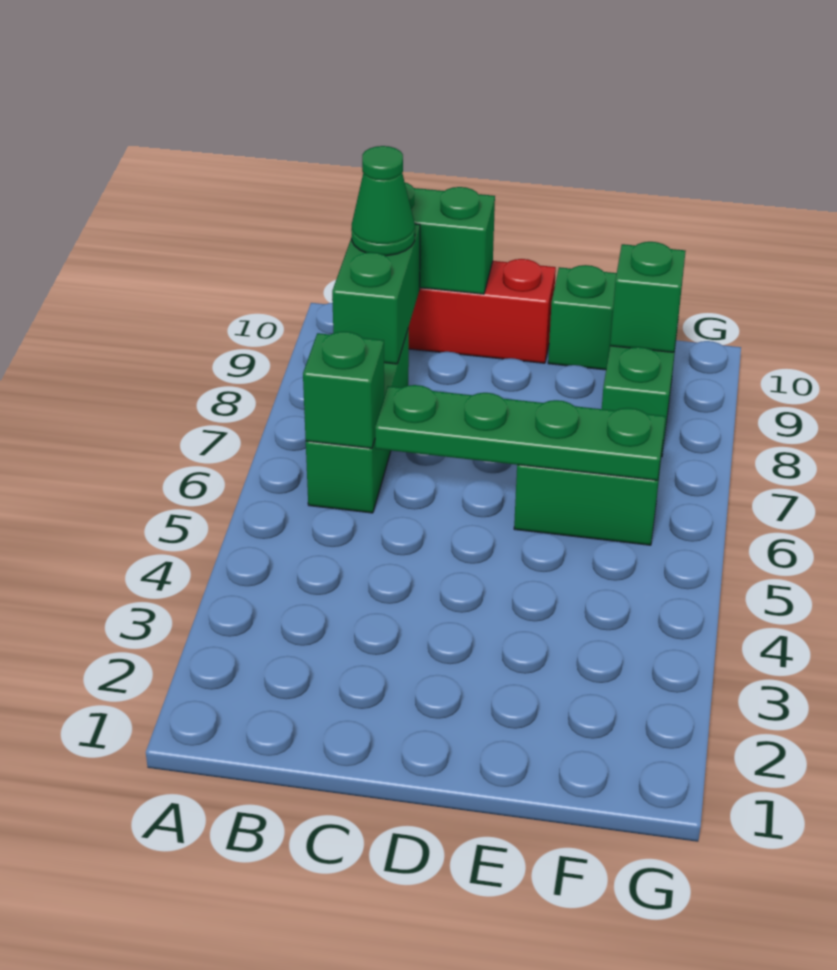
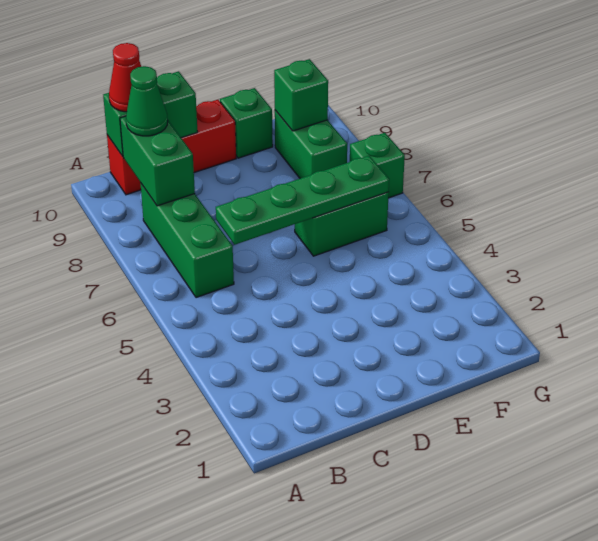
green brick B6 level 2 -> green brick G7 level 1
none -> red cone B10 level 3

